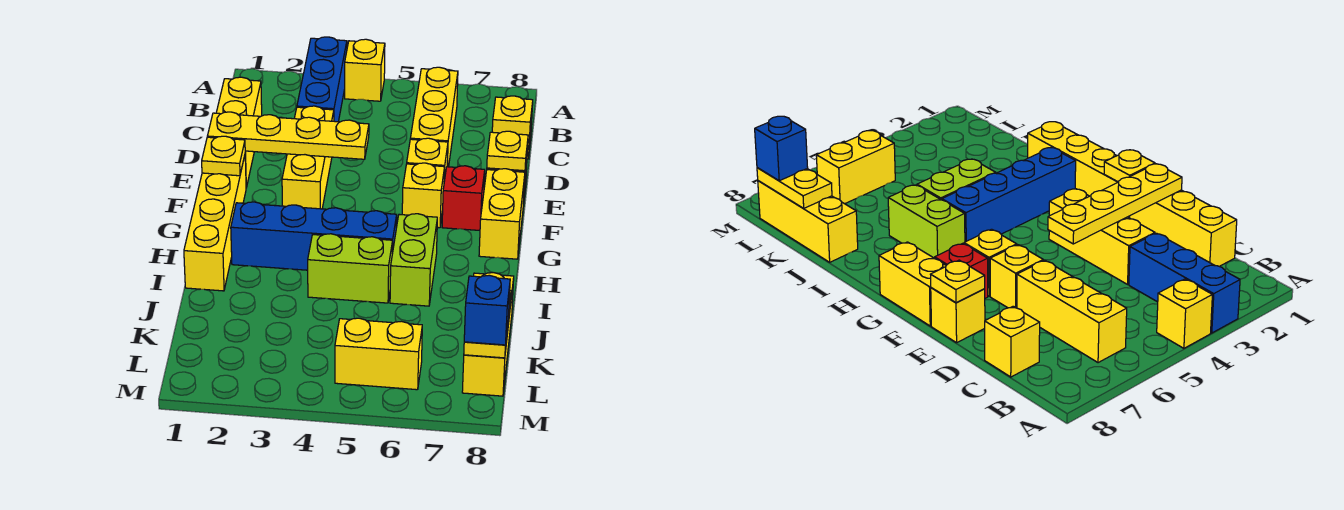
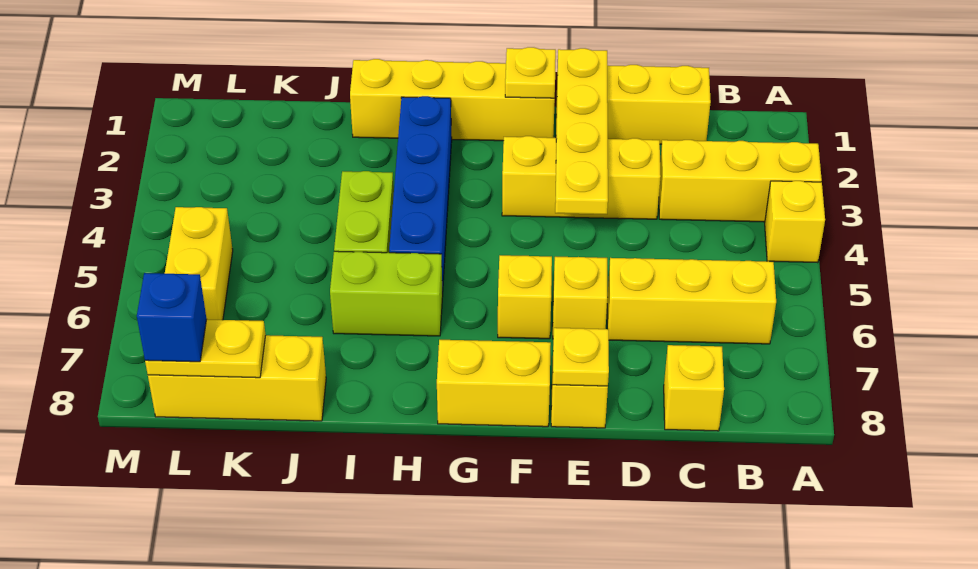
blue brick A3:C3 level 1 -> yellow brick A3:C3 level 1
red brick F7 level 1 -> none

